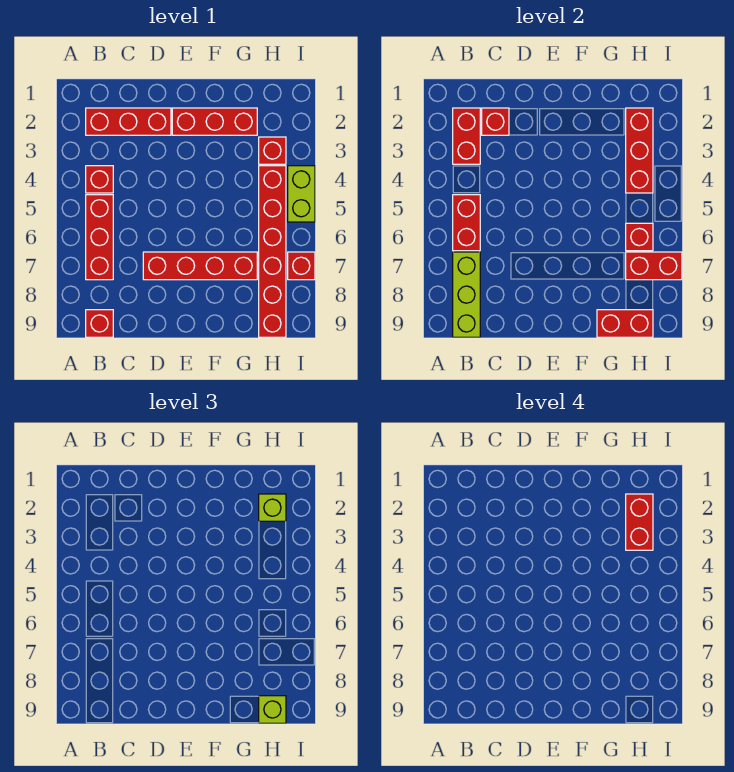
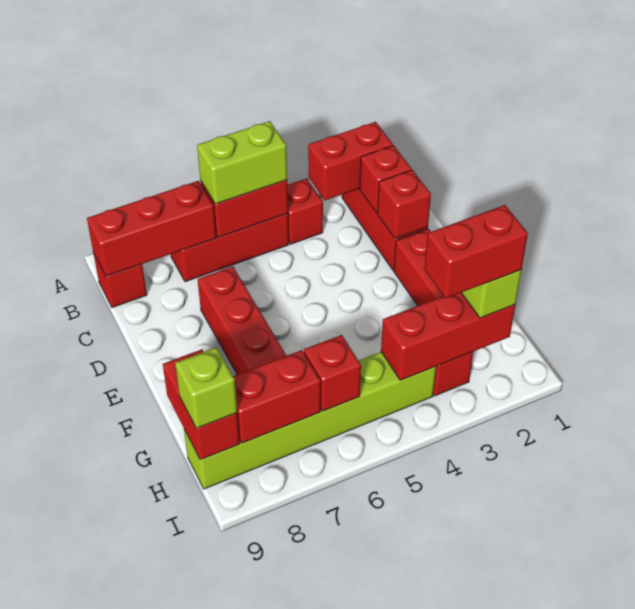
lime brick B7:B9 level 2 -> red brick B7:B9 level 2
red brick H4:H9 level 1 -> lime brick H4:H9 level 1
red brick H7:I7 level 2 -> red brick H7:H8 level 2
lime brick I4:I5 level 1 -> lime brick B5:B6 level 3
red brick I7 level 1 -> red brick D2 level 2

